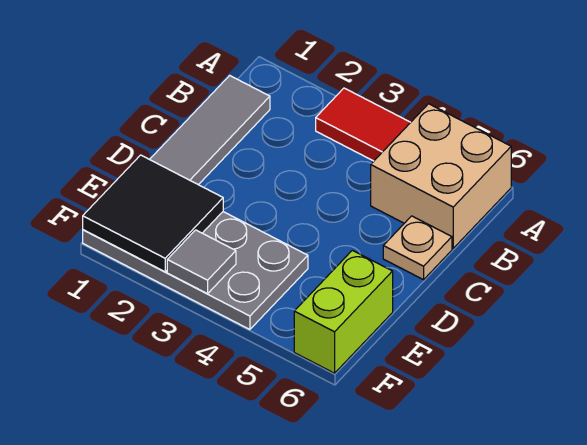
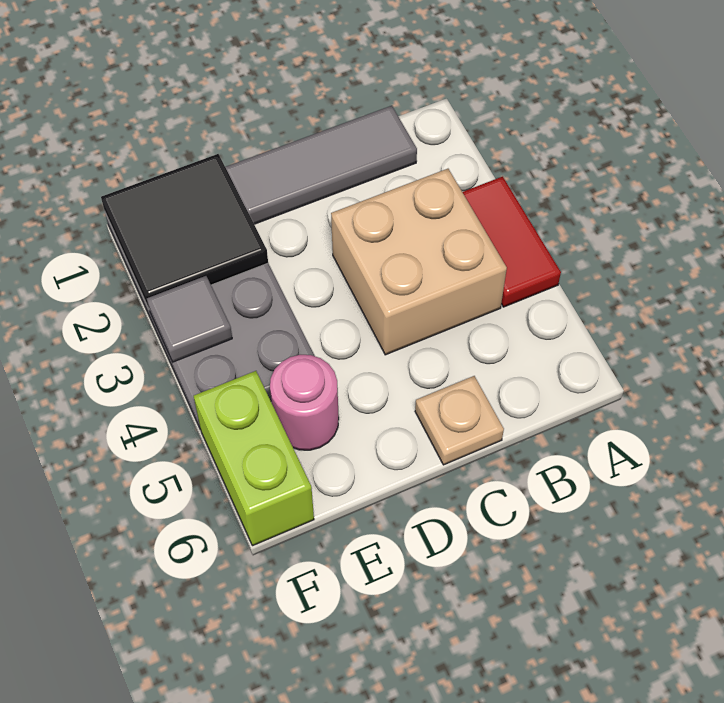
tan brick A5:B6 level 1 -> tan brick B3:C4 level 1
none -> pink round brick E5 level 1
lime brick E6:F6 level 1 -> lime brick F5:F6 level 1

